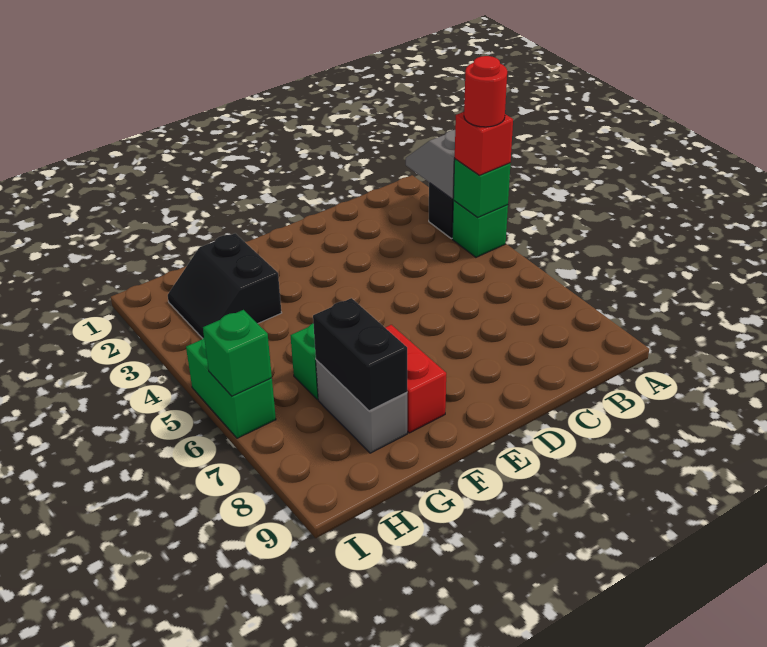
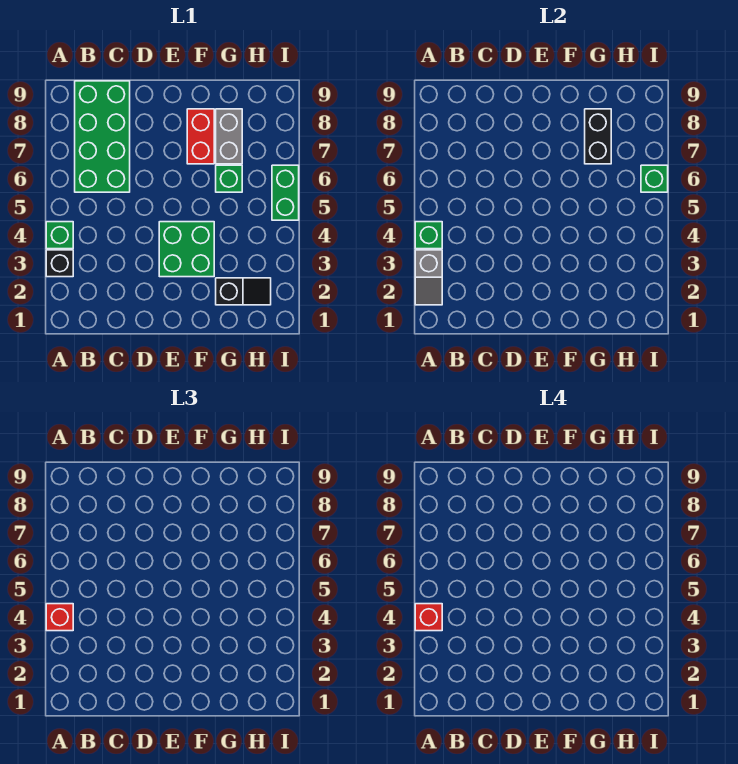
red round brick A4 level 4 -> red brick A4 level 4
none -> green brick B6:C9 level 1
none -> green brick E3:F4 level 1
black slope G2:H3 level 1 top G -> black slope G2:H2 level 1 top G

